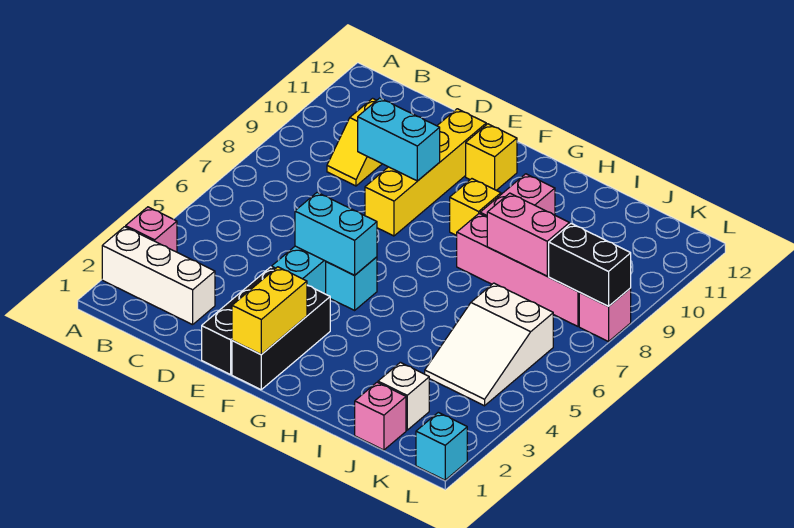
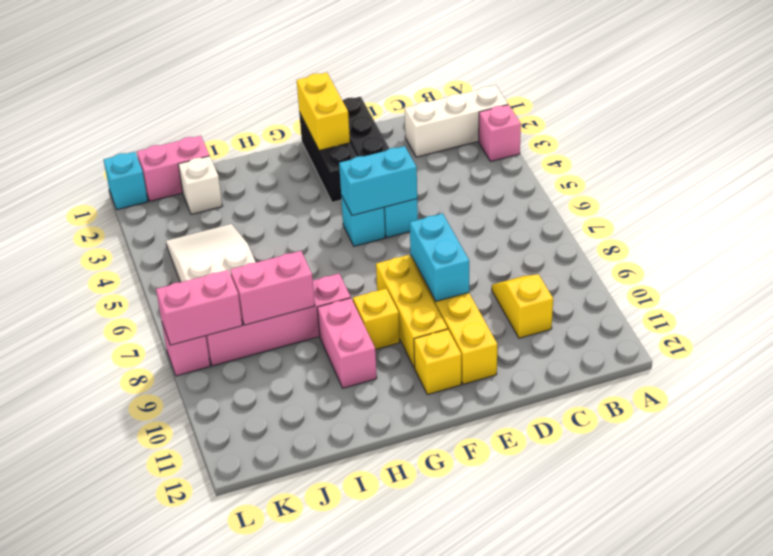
cyan brick D9:E9 level 2 -> cyan brick E8:E9 level 2
none -> yellow brick F8:F10 level 1
pink brick J1 level 1 -> pink brick J1:K1 level 1
black brick K8:L8 level 2 -> pink brick K8:L8 level 2

